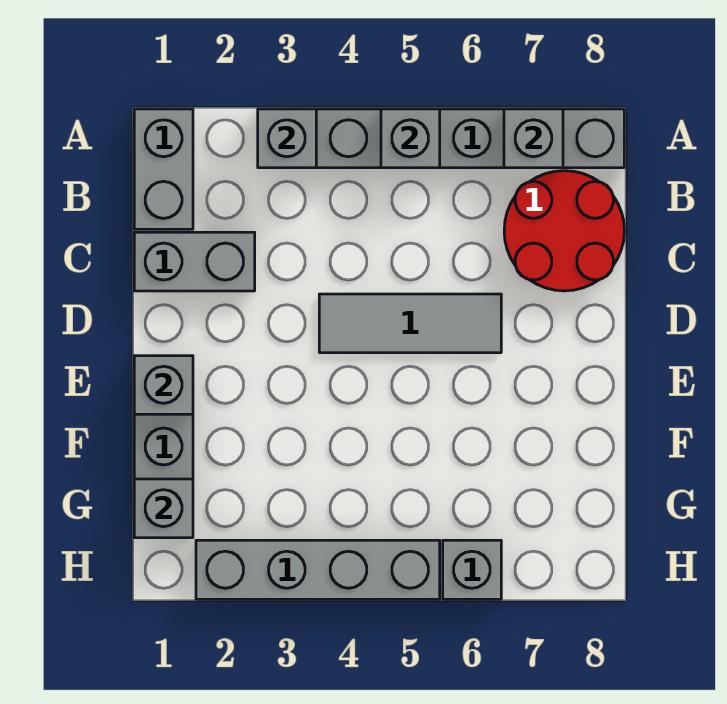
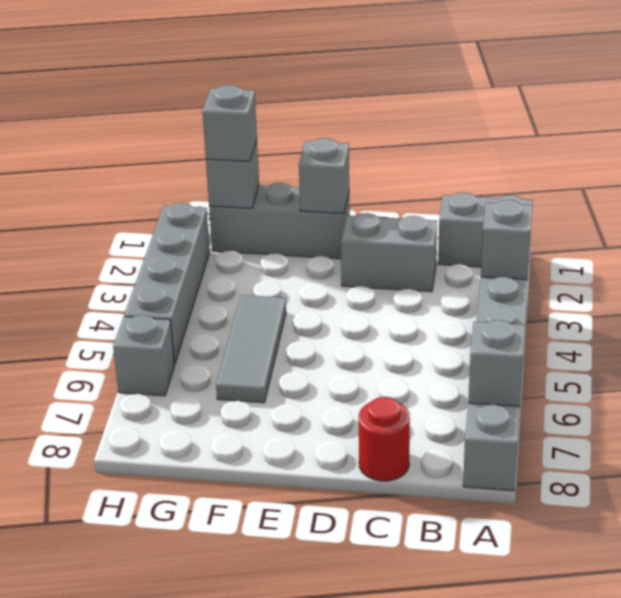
grey brick A5 level 2 -> grey brick G1 level 3
red round brick B7:C8 level 1 -> red round brick C8 level 1
grey brick C1:C2 level 1 -> grey brick C2:D2 level 1
grey tile D4:D6 level 1 -> grey tile F4:F6 level 1

